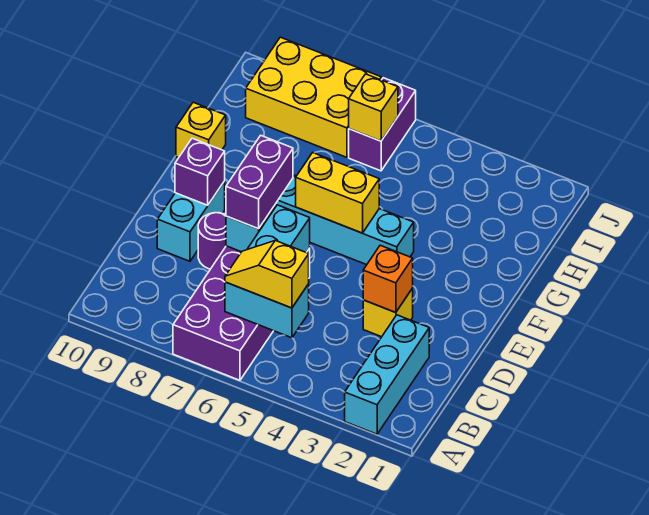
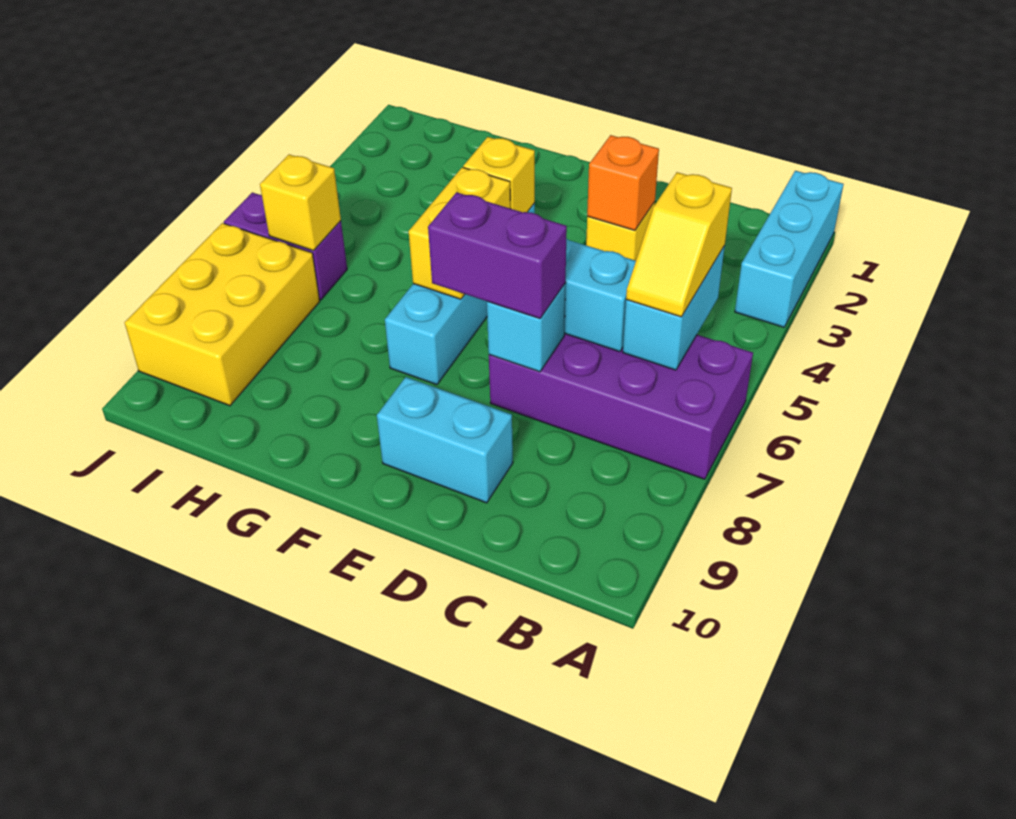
cyan brick A2:C2 level 1 -> cyan brick A1:A3 level 1
purple round brick D8 level 1 -> none
purple brick E9 level 2 -> none
yellow brick G10 level 1 -> yellow brick F4 level 2

